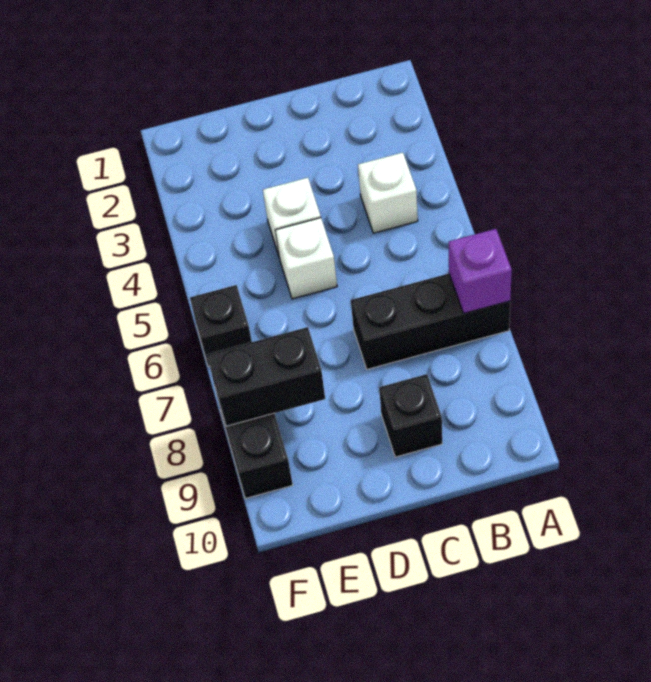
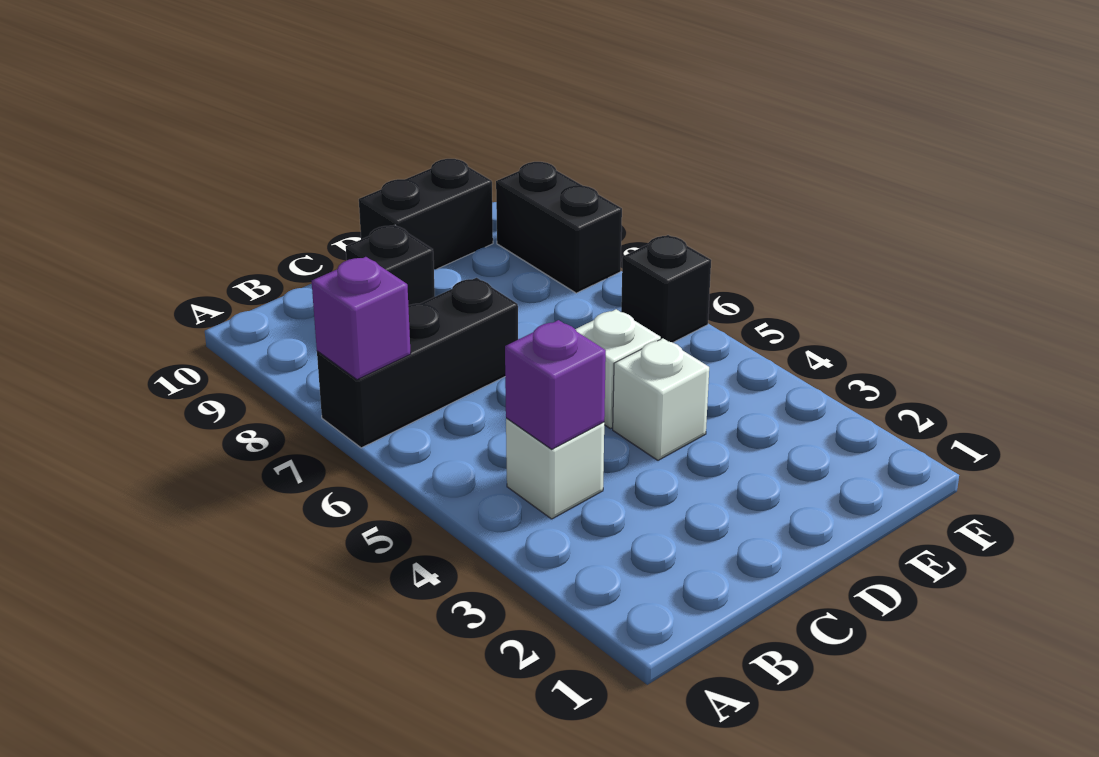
none -> purple brick B4 level 2
black brick E8:F8 level 2 -> black brick D10:E10 level 1

